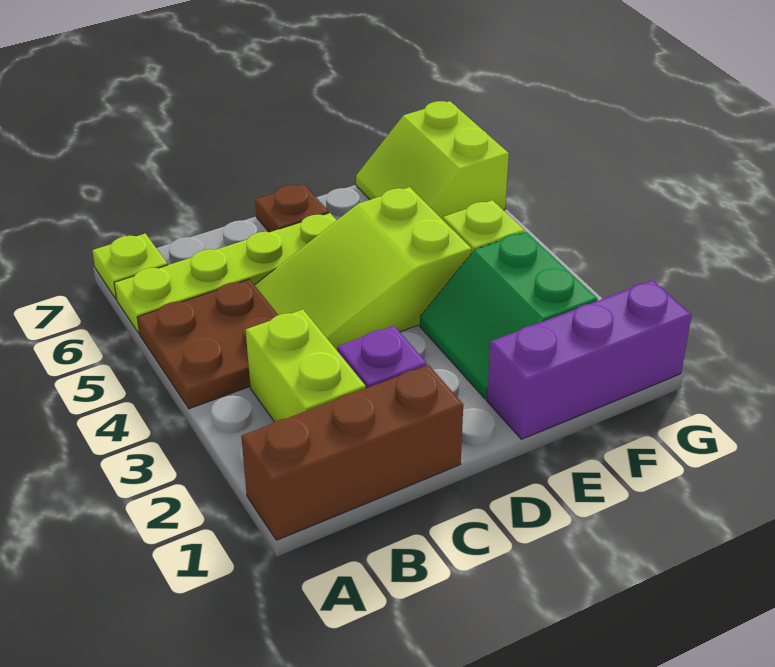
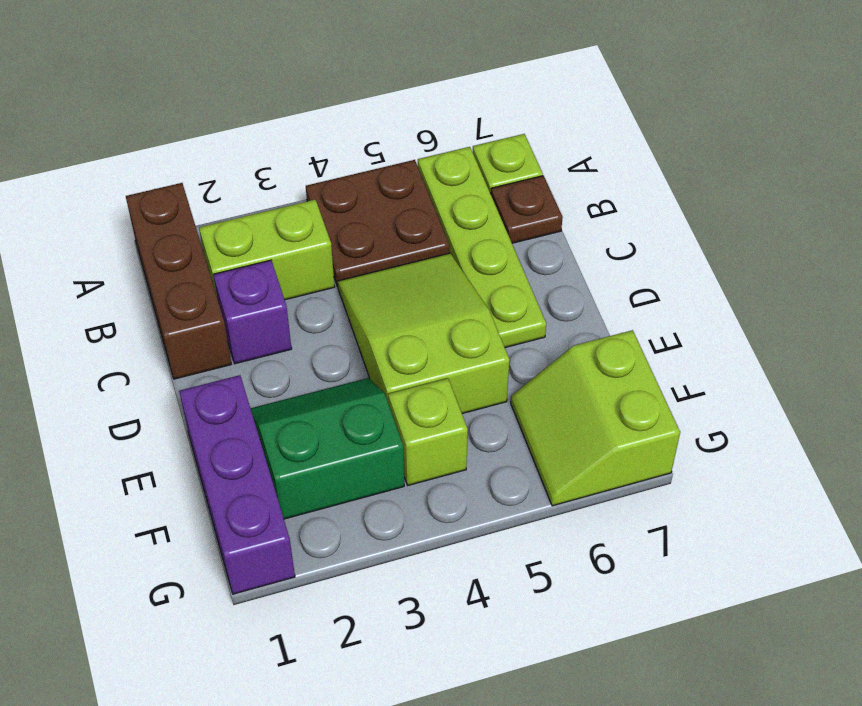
brown plate D7 level 1 -> brown plate B7 level 1
lime slope F6:G7 level 1 top G -> lime slope F6:G7 level 1 top 7

